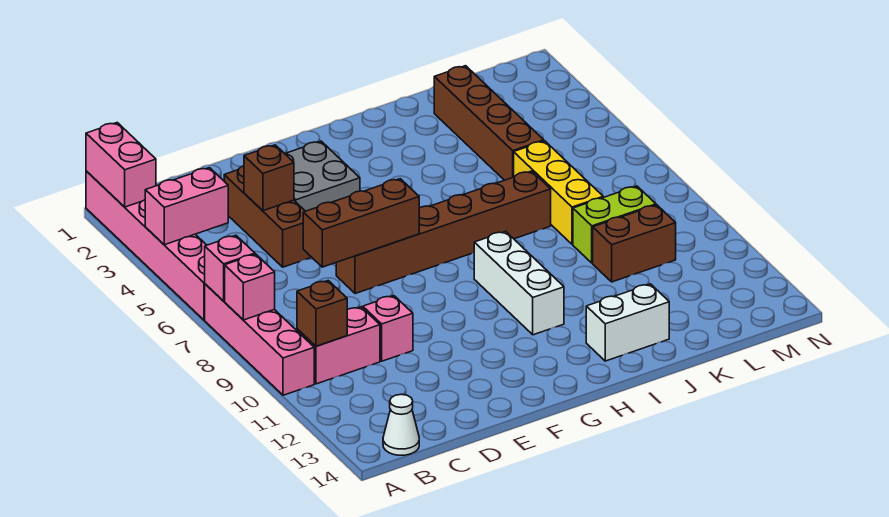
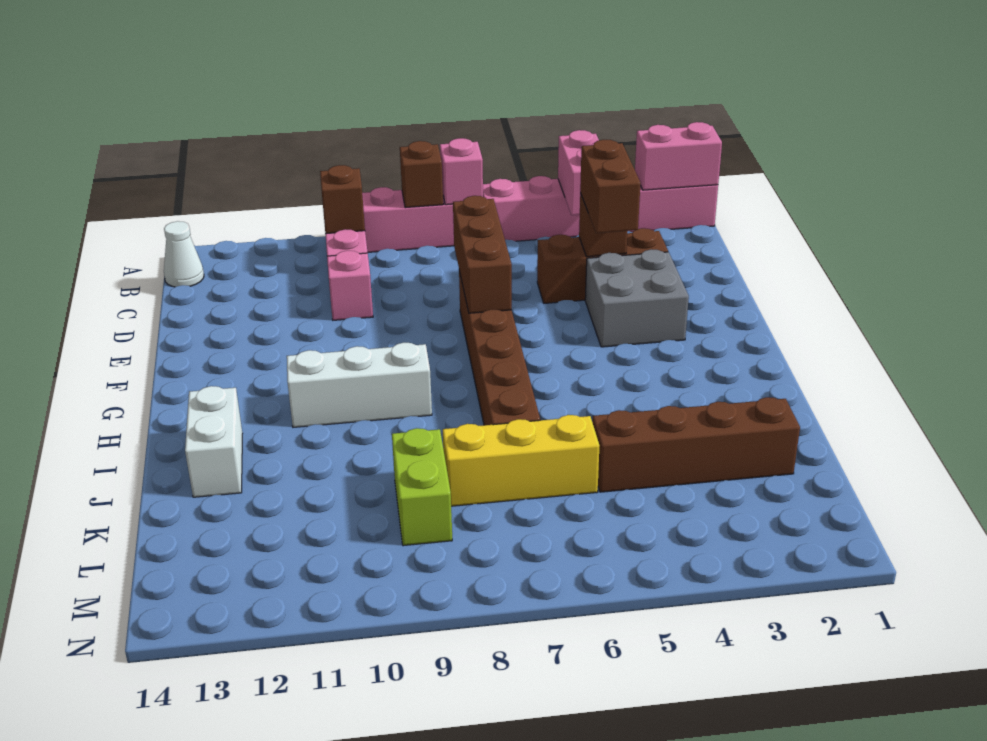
pink brick A8 level 2 -> brown brick A8 level 2
brown brick K10:L10 level 1 -> brown brick D4:E4 level 3

